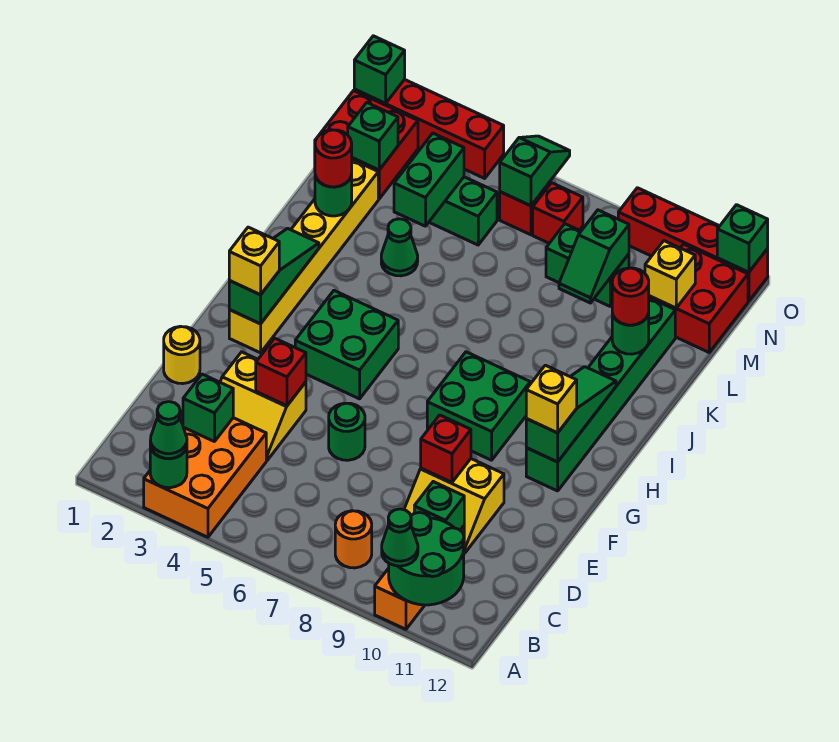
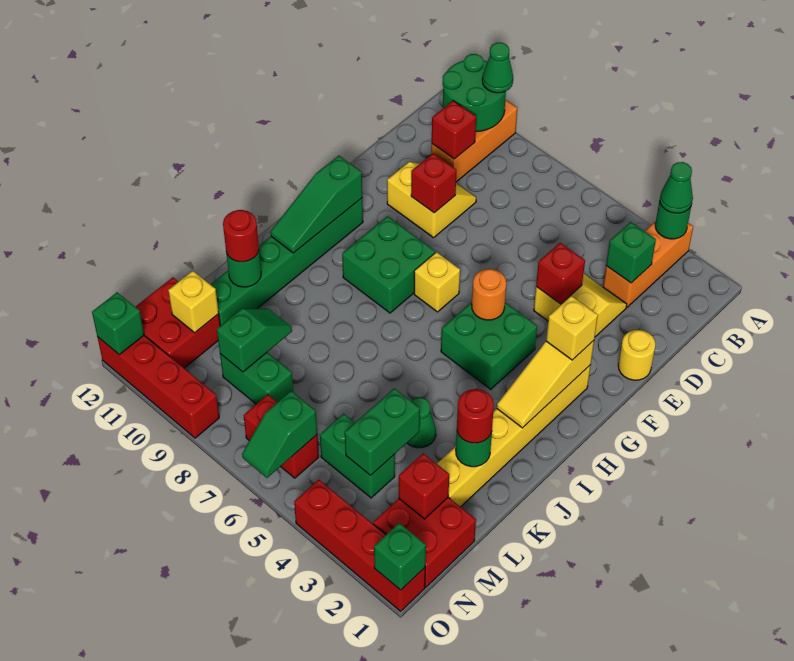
orange brick A3:C4 level 1 -> orange brick A3:C3 level 1
orange round brick B8 level 1 -> orange round brick G5 level 2
green brick C10 level 2 -> red brick C10 level 2
green round brick E6 level 1 -> none
green slope G2:I2 level 2 top G -> yellow slope G2:I2 level 2 top G
yellow brick G11 level 3 -> yellow brick G7 level 1
green brick M2 level 2 -> red brick M2 level 2

